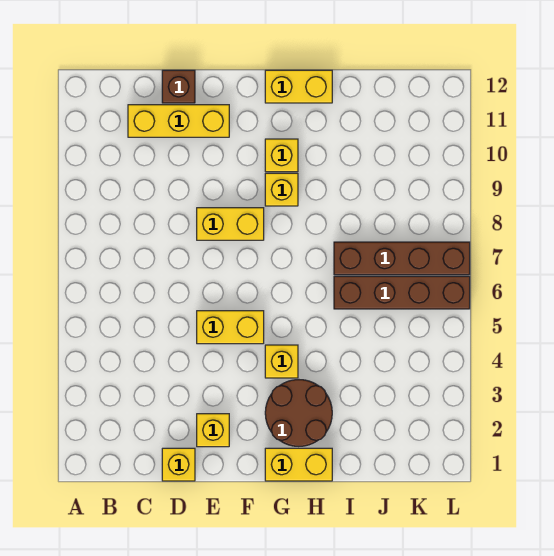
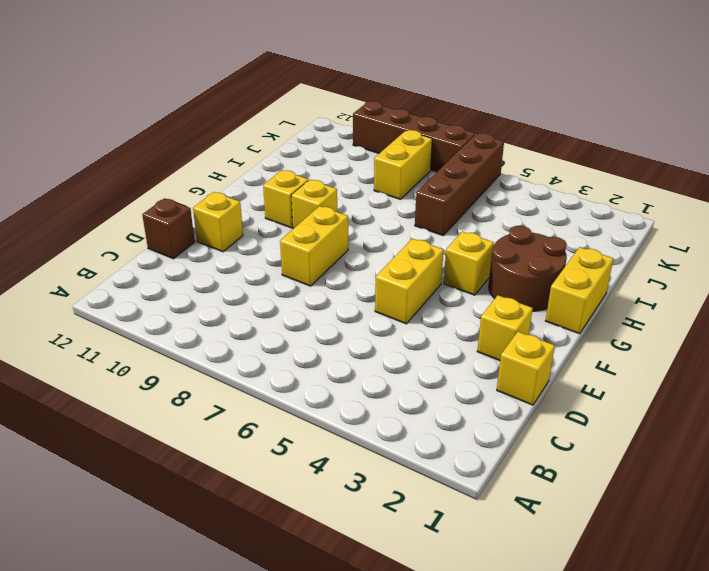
yellow brick C11:E11 level 1 -> yellow brick E11 level 1
yellow brick G12:H12 level 1 -> yellow brick J8:K8 level 1
brown brick I7:L7 level 1 -> brown brick L7:L10 level 1

